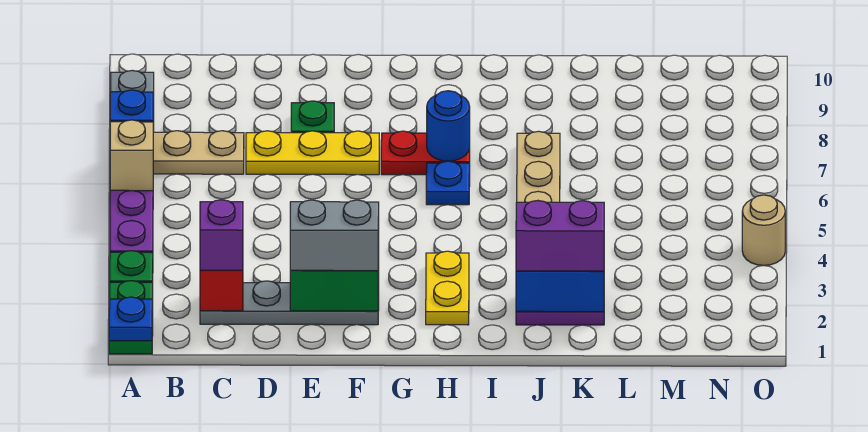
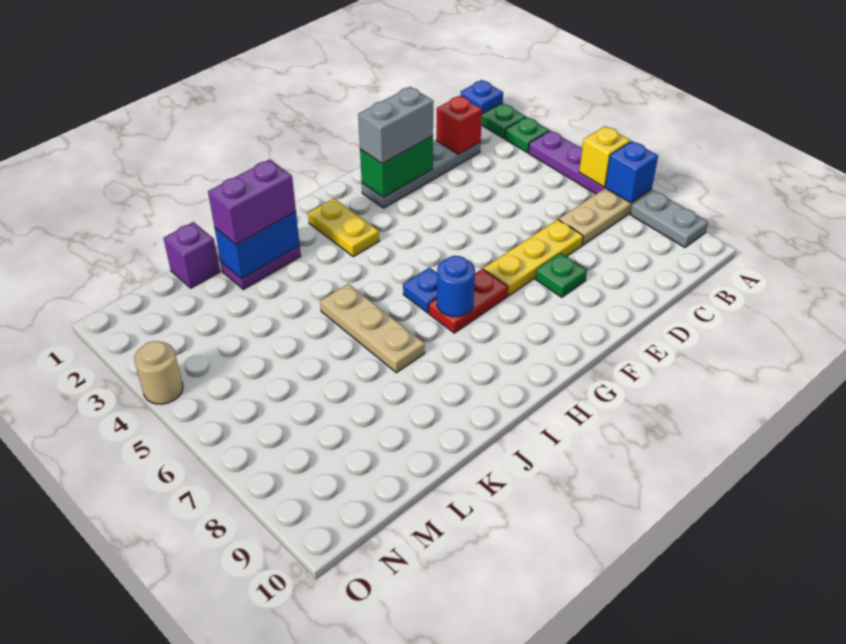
tan brick A6 level 2 -> yellow brick A6 level 2
purple brick C2 level 3 -> purple brick L1 level 1

